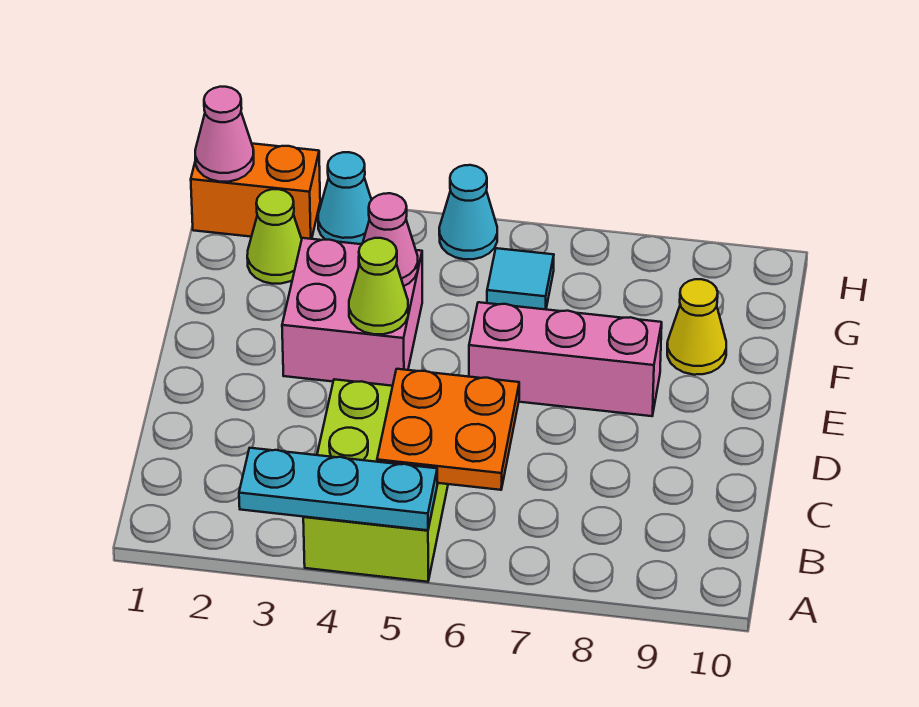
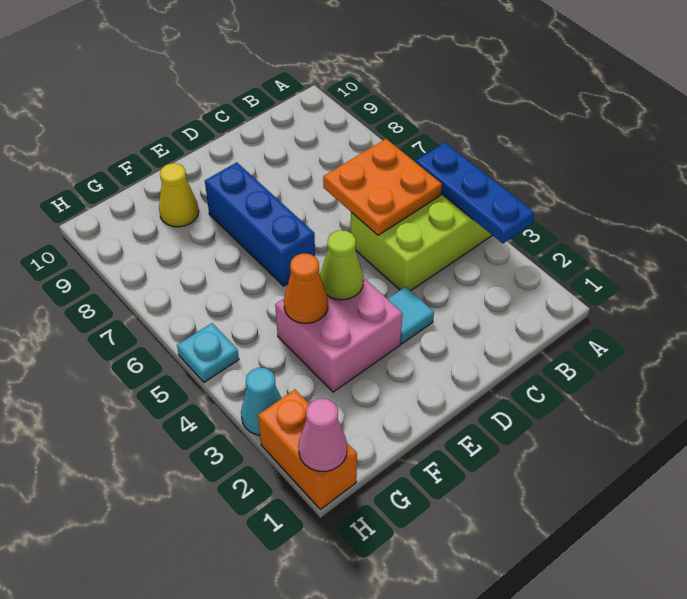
cyan plate A3:A5 level 2 -> blue plate A3:A5 level 2
pink brick E6:E8 level 1 -> blue brick E6:E8 level 1
pink cone F4 level 2 -> orange cone F4 level 2
lime cone G2 level 1 -> none
cyan tile G6 level 1 -> cyan tile D3 level 1
cyan cone H5 level 1 -> cyan plate H5 level 1

